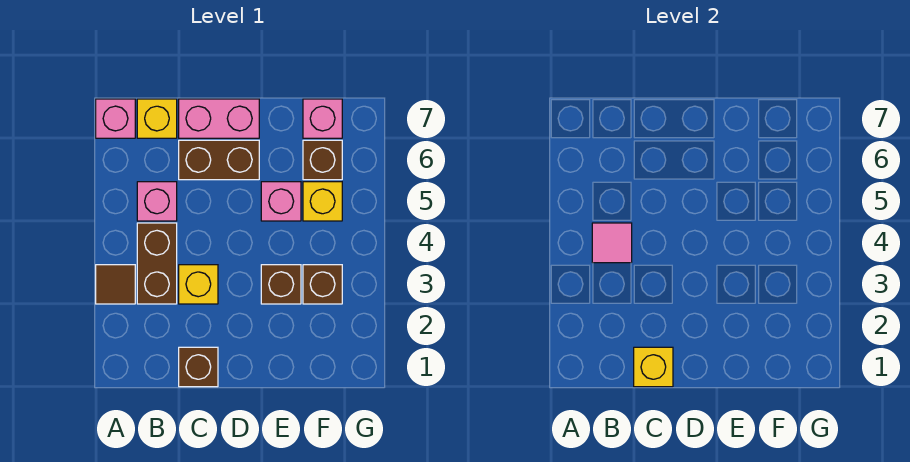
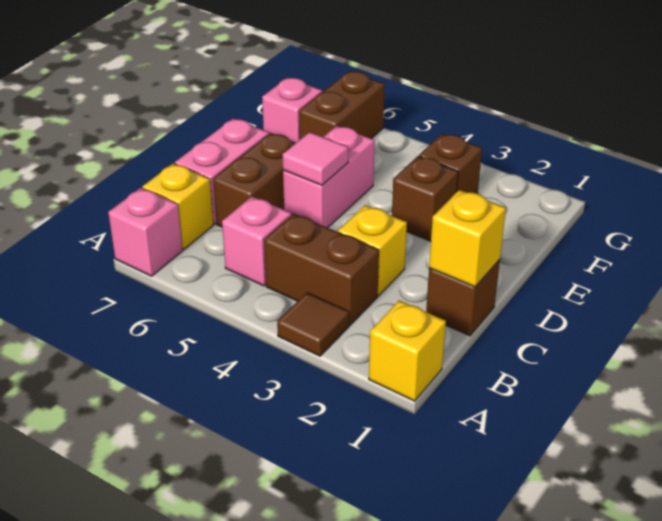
pink tile B4 level 2 -> pink tile D5 level 2
pink brick E5 level 1 -> pink brick D5:E5 level 1
yellow brick F5 level 1 -> yellow brick A1 level 1
brown brick F6 level 1 -> brown brick F6:G6 level 1

